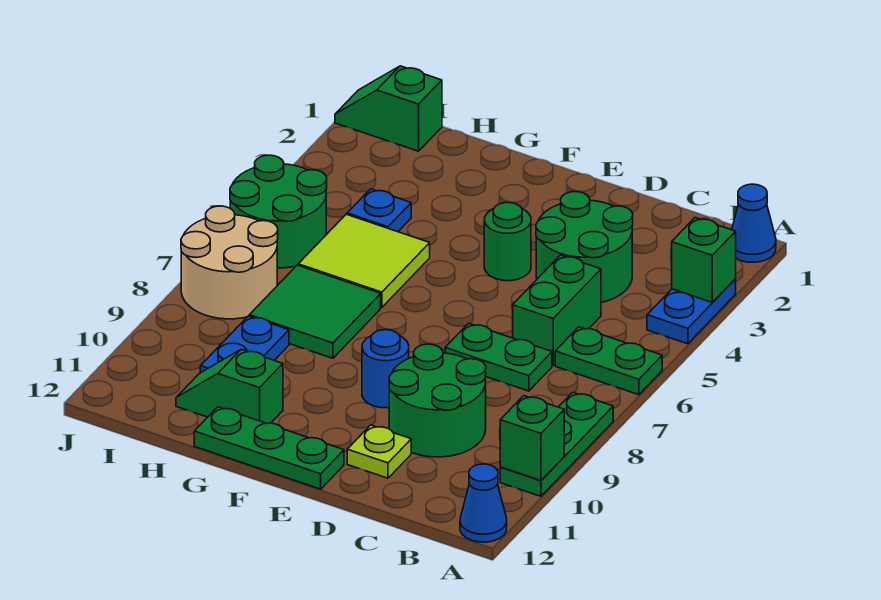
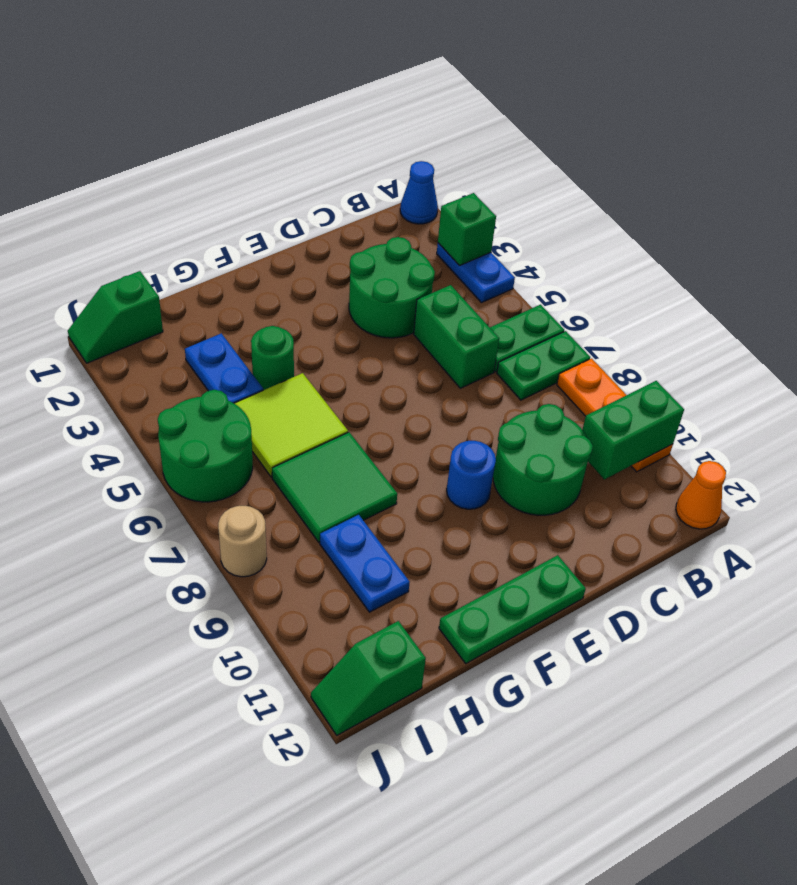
green plate A8:A10 level 1 -> orange plate A8:A10 level 1
green brick A10 level 2 -> green brick A10:B10 level 2
blue cone A12 level 1 -> orange cone A12 level 1
green plate C7:D7 level 1 -> green plate A7:B7 level 1
lime plate D11 level 1 -> none
green round brick E4 level 1 -> green round brick G4 level 1
green slope G11:H11 level 1 top G -> green slope I12:J12 level 1 top I
blue plate H4 level 1 -> blue plate H3:H4 level 1
tan round brick I7:J8 level 1 -> tan round brick J8 level 1

